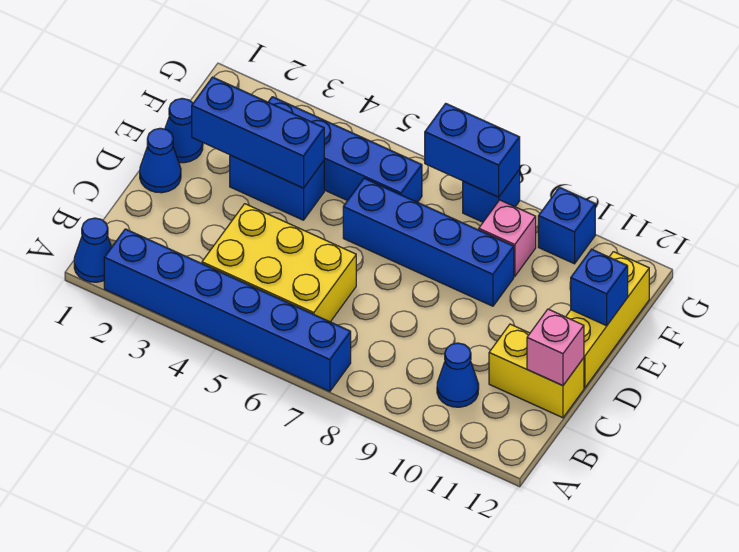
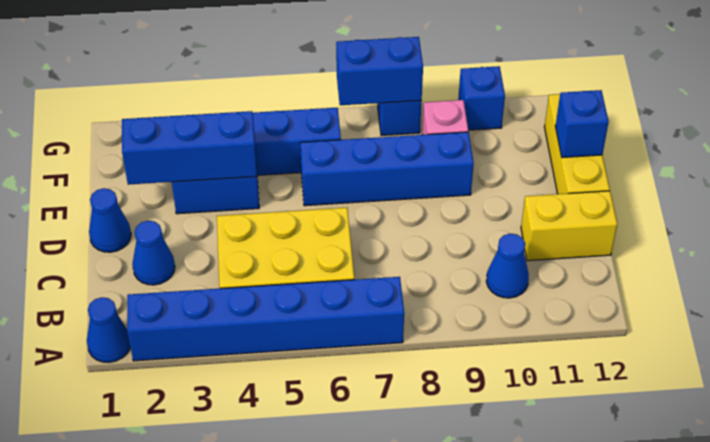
pink brick C12 level 2 -> none
blue cone E1 level 1 -> blue cone C2 level 1

